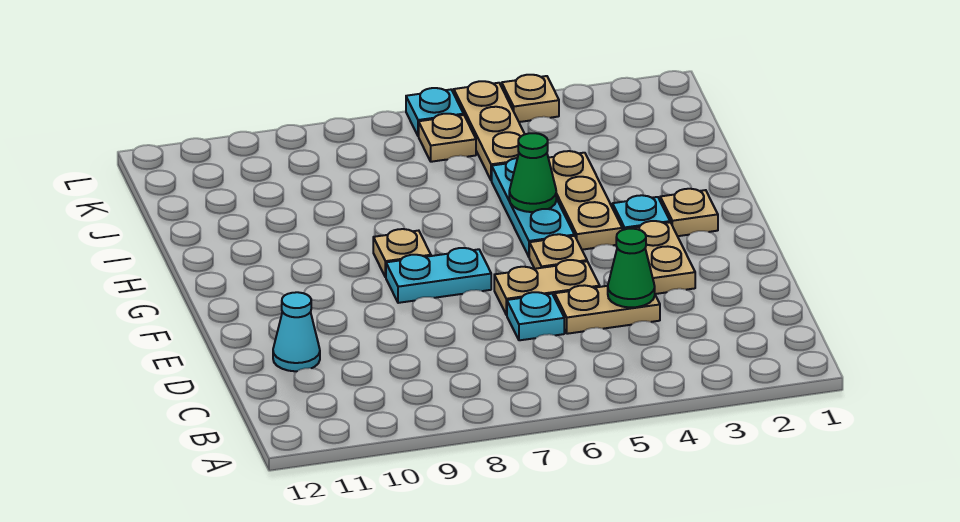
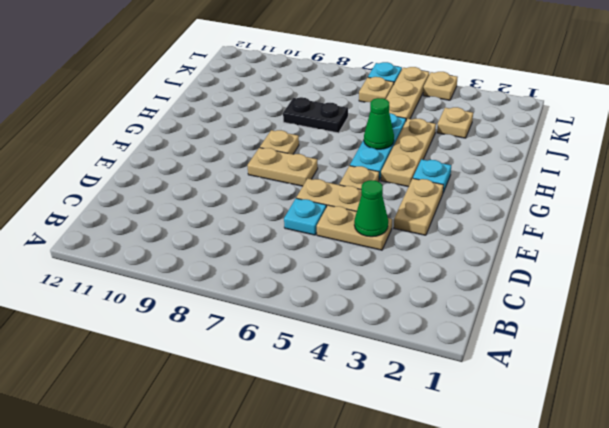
cyan cone D11 level 1 -> none
cyan plate F7:F8 level 1 -> tan plate F7:F8 level 1
tan plate G2 level 1 -> tan plate J3 level 1
none -> black plate I7:I8 level 1

